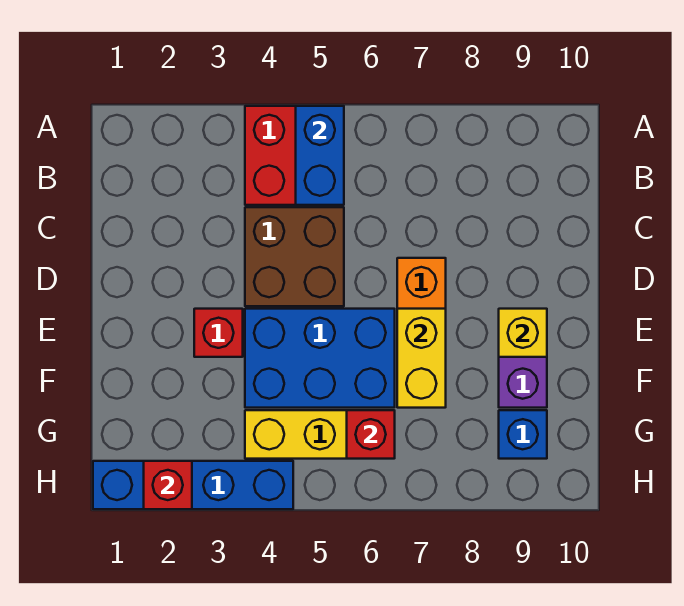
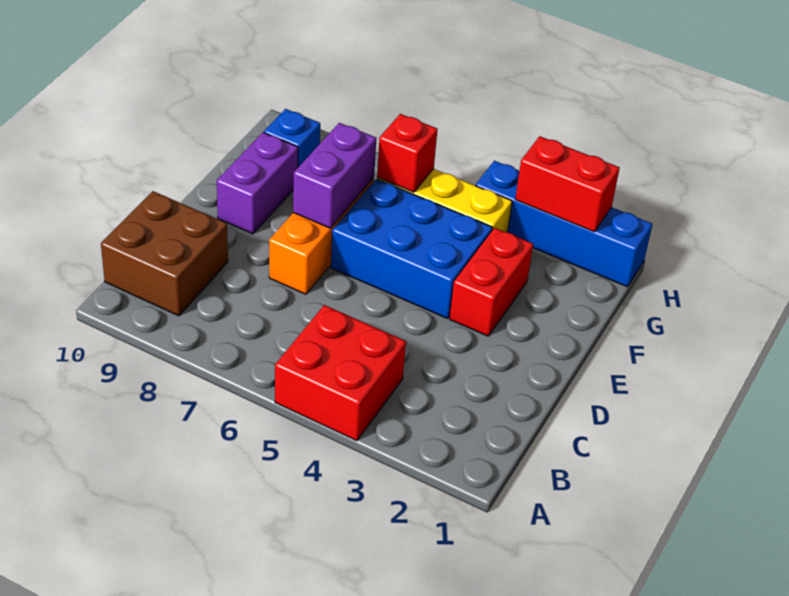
blue brick A5:B5 level 2 -> none
brown brick C4:D5 level 1 -> brown brick B9:C10 level 1
red brick E3 level 1 -> red brick E3:F3 level 1
yellow brick E7:F7 level 2 -> purple brick E7:F7 level 2
yellow brick E9 level 2 -> none
red brick H2 level 2 -> red brick H2:H3 level 2

